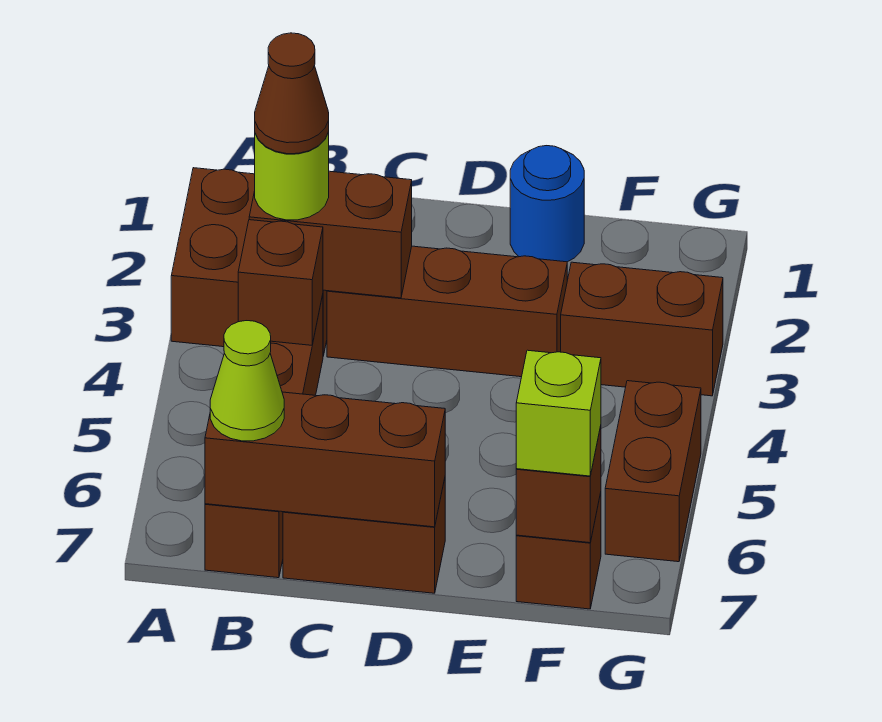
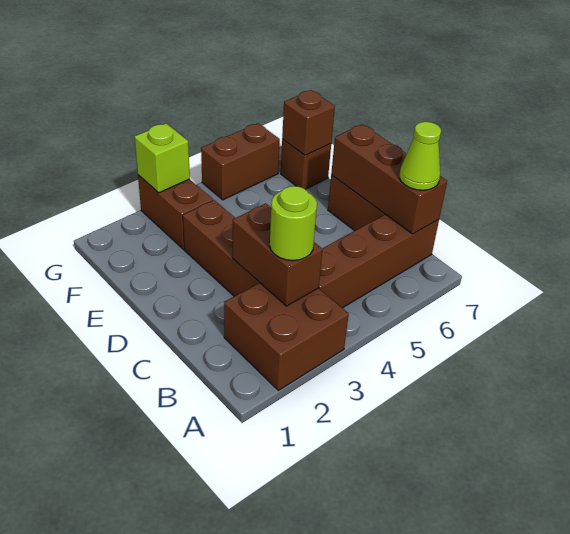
brown cone B3 level 4 -> none
brown brick B4 level 2 -> none
blue round brick E1 level 1 -> none
lime brick F7 level 3 -> lime brick G3 level 2

